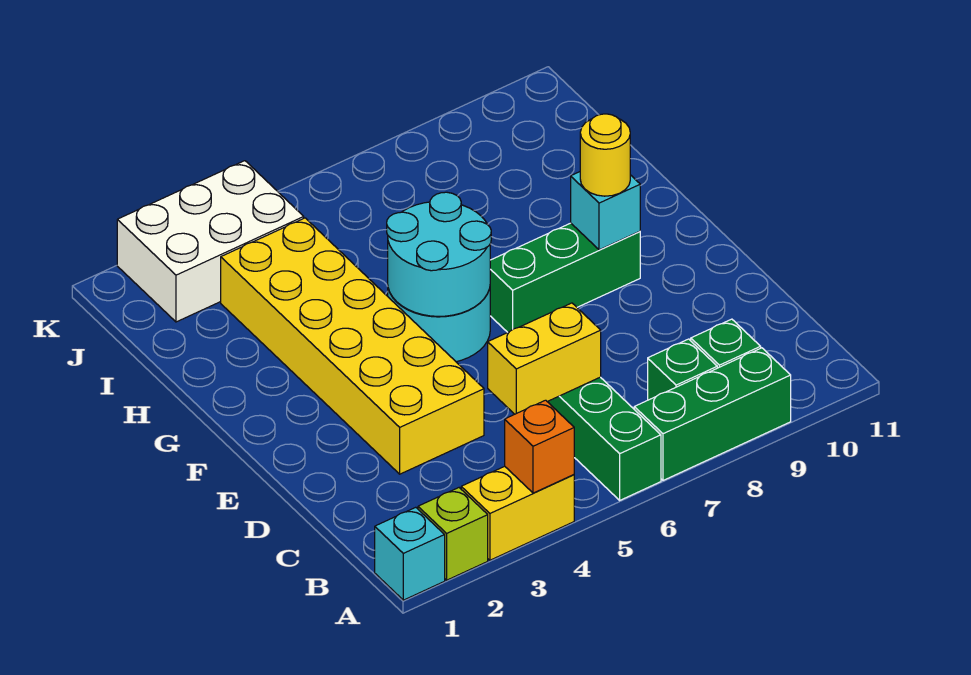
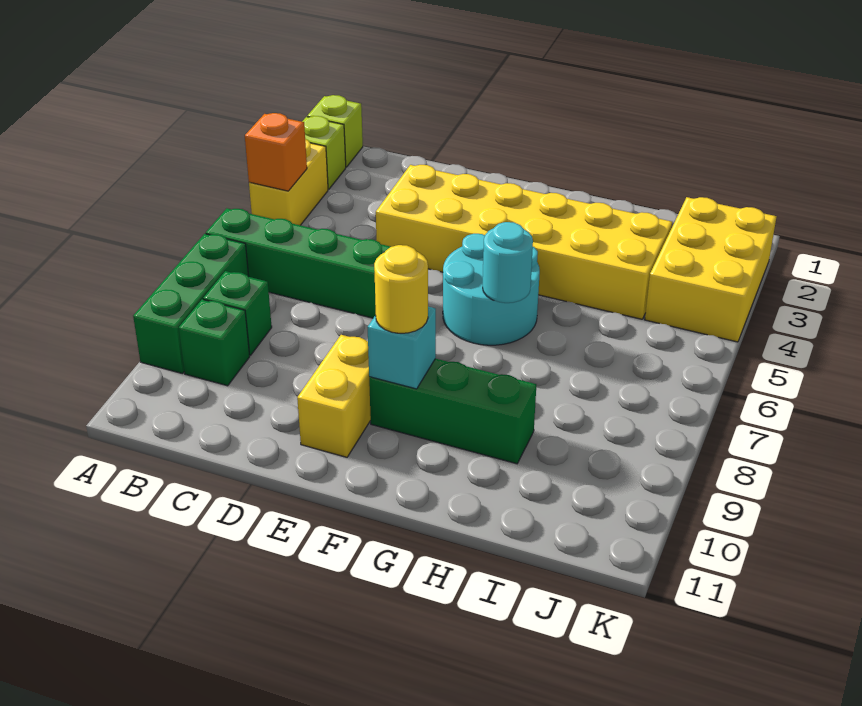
cyan brick A1 level 1 -> lime brick A1 level 1
yellow brick C5:C6 level 2 -> yellow brick E9:E10 level 1
cyan round brick F5:G6 level 2 -> cyan round brick G6 level 2
green brick F7:F9 level 1 -> green brick F9:H9 level 1
white brick J2:K4 level 1 -> yellow brick J2:K4 level 1

